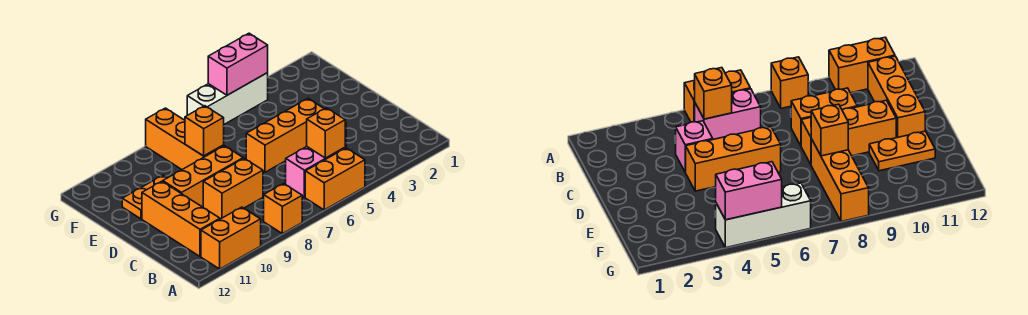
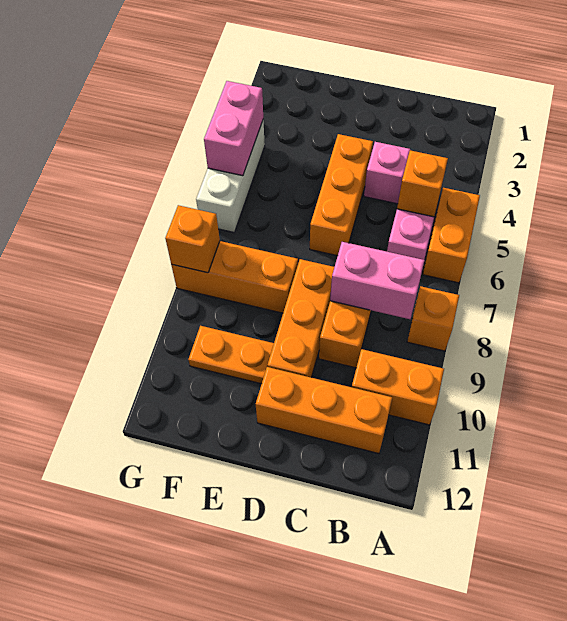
orange brick A10:A11 level 1 -> orange brick A10:B10 level 1
none -> pink brick B8:C8 level 2
orange brick E8 level 2 -> orange brick G8 level 2
orange plate E10:E11 level 1 -> orange plate E10:F10 level 1

